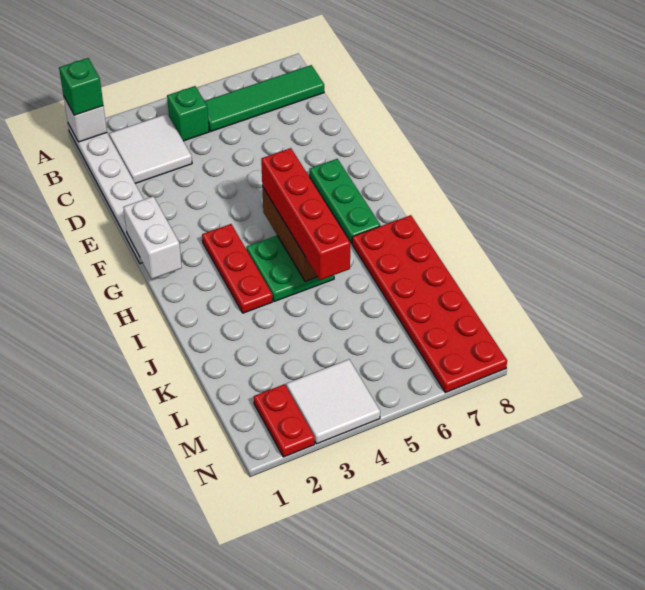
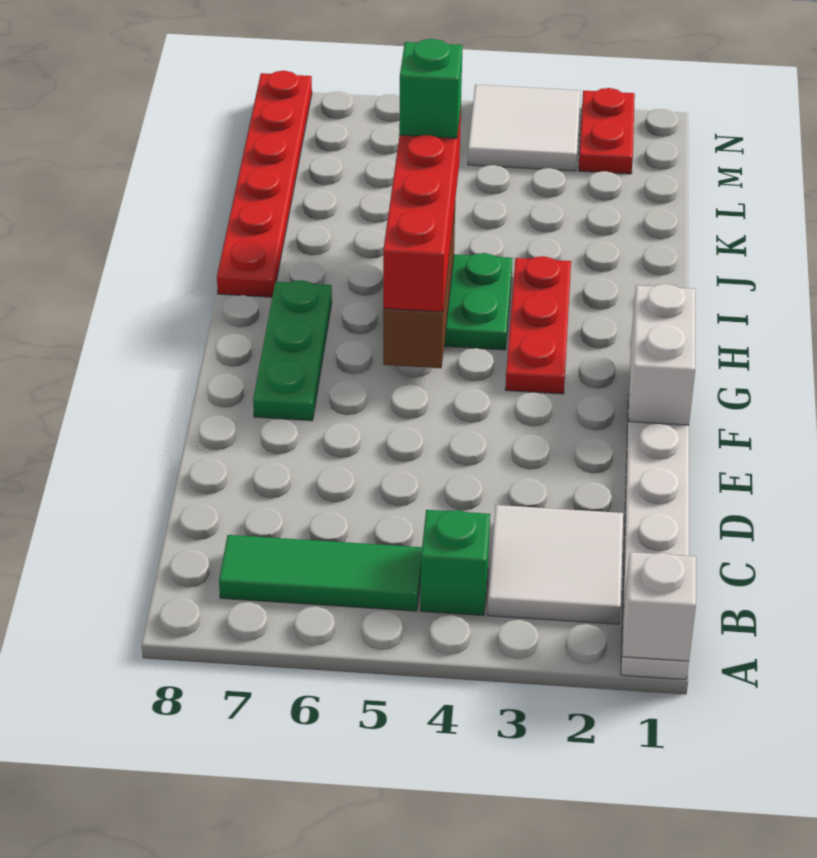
green brick A1 level 3 -> green brick J5 level 4
green tile B5:B8 level 1 -> green tile B5:B7 level 1
red plate I7:N8 level 1 -> red plate I8:N8 level 1

